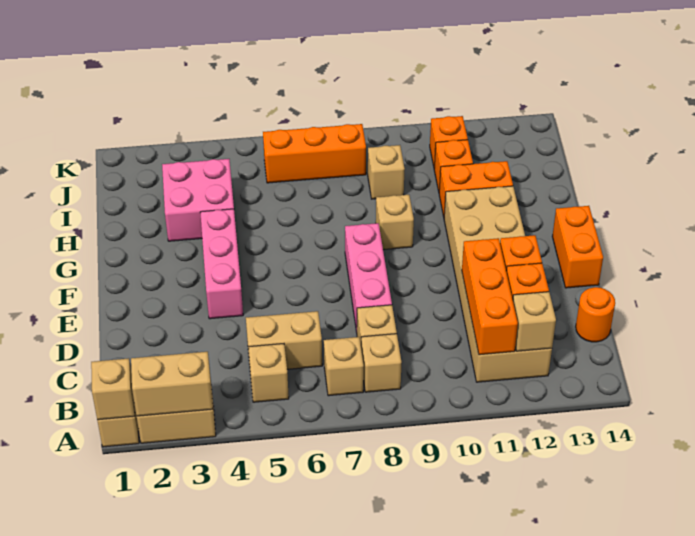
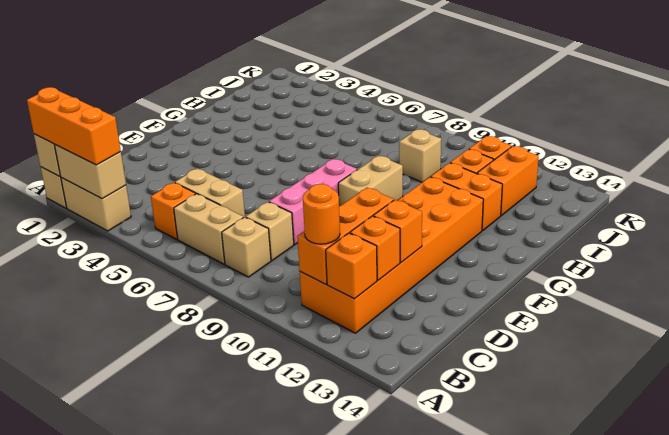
tan brick B5 level 1 -> orange brick B5 level 1
tan brick B7 level 1 -> tan brick B6:B7 level 1
tan brick B11:G12 level 1 -> orange brick B11:G12 level 1
tan brick B12 level 2 -> orange brick B12 level 2
orange round brick C14 level 1 -> orange round brick B11 level 3
pink brick E4:G4 level 1 -> none
orange brick E14:F14 level 1 -> orange brick I12:J12 level 1
tan brick G9 level 1 -> tan brick F9:G9 level 1
pink brick H3:I4 level 1 -> none
orange brick J6:J8 level 1 -> orange brick A1:A3 level 3

